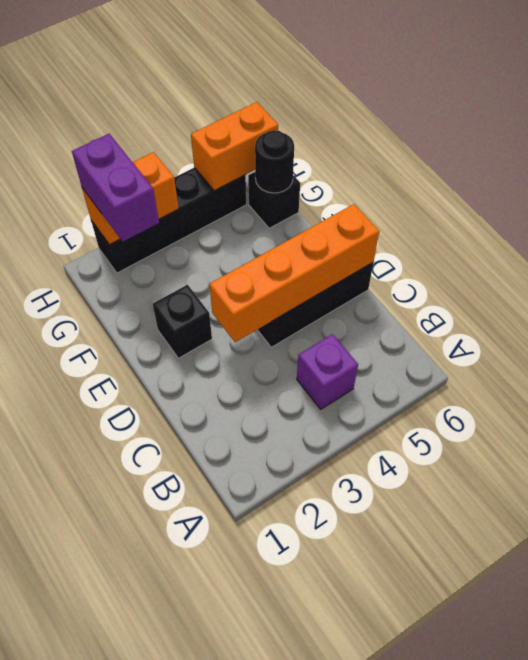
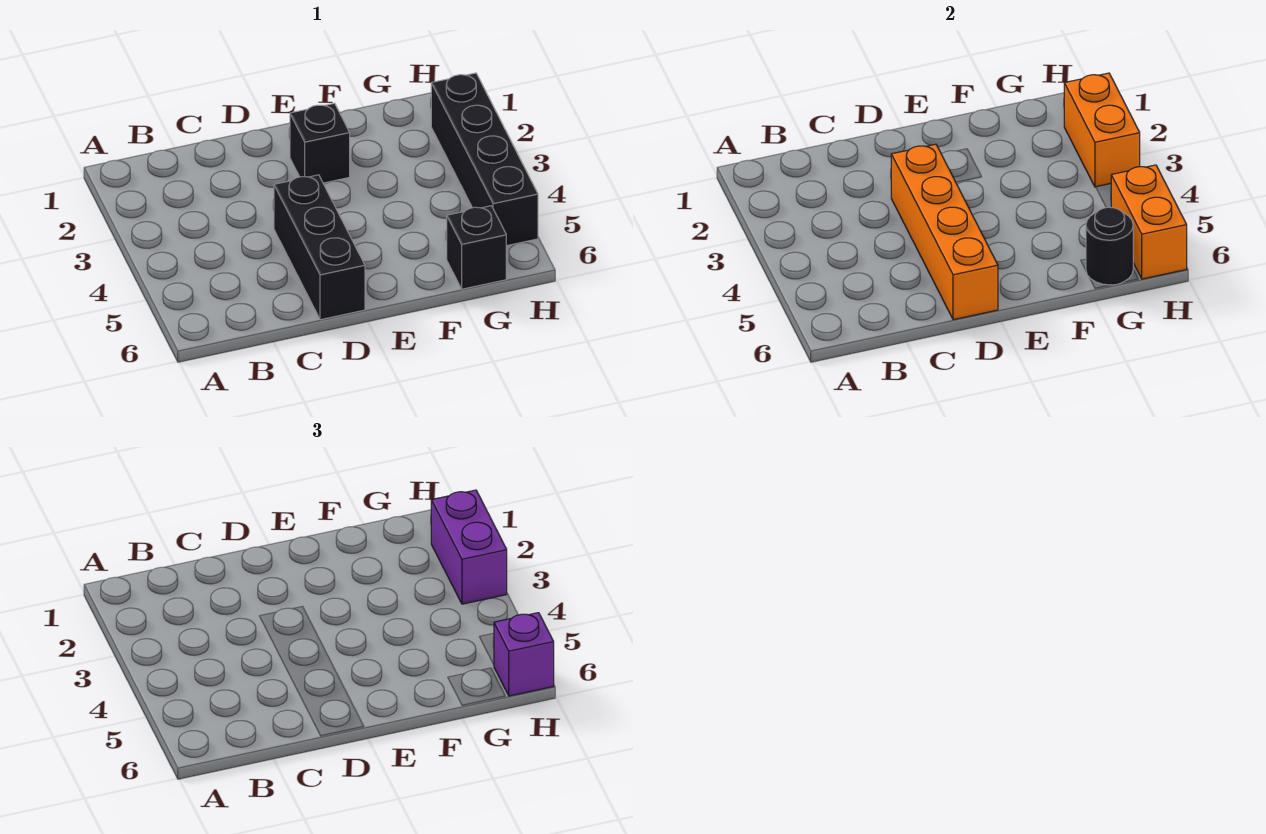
purple brick B4 level 1 -> purple brick H6 level 3
purple brick G2:H2 level 3 -> purple brick H2:H3 level 3

